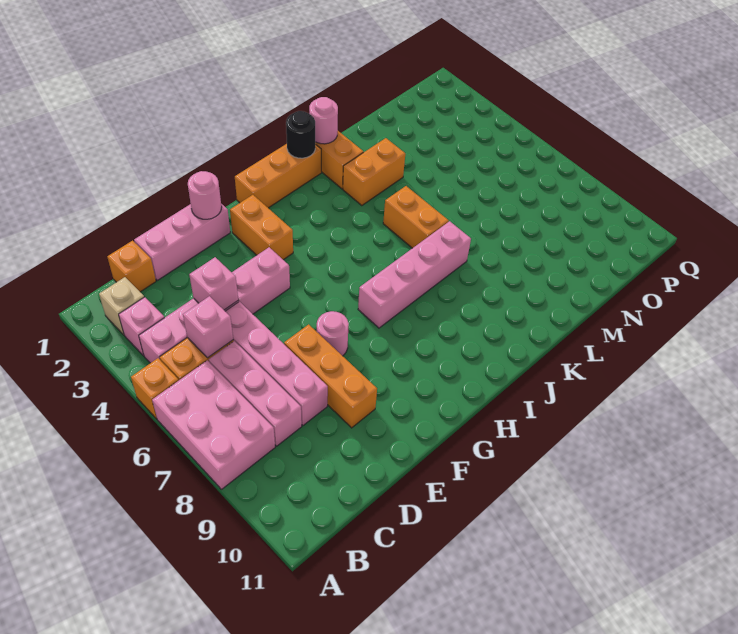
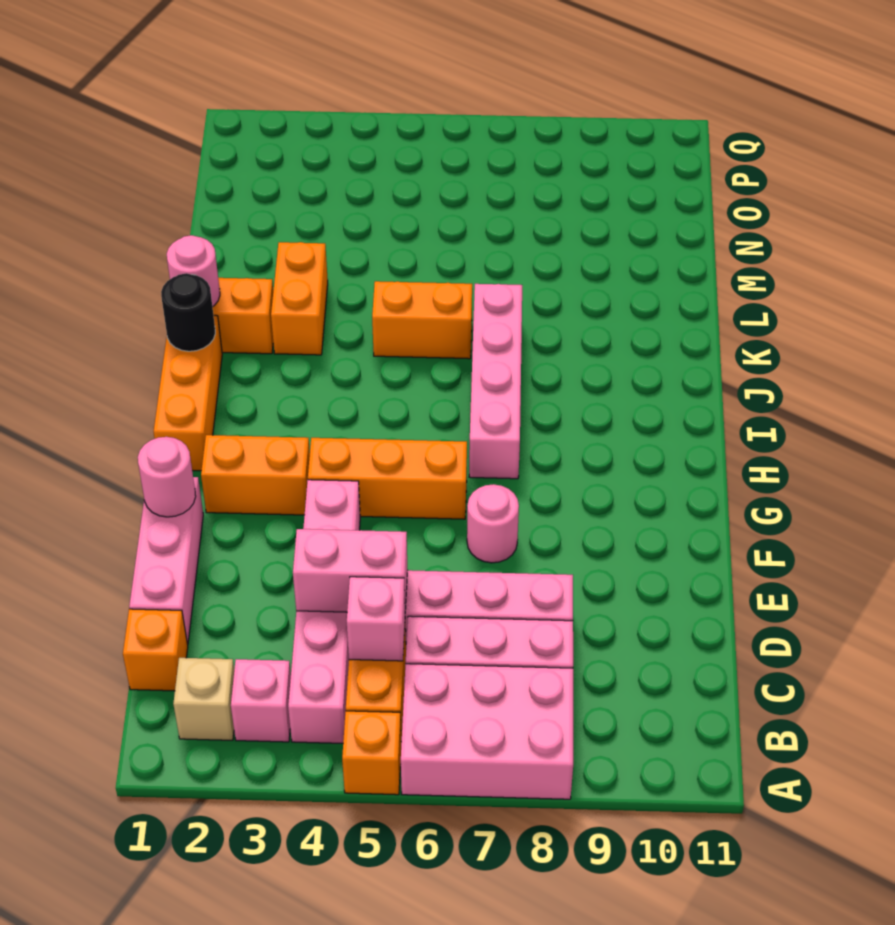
pink brick D4 level 2 -> pink brick D4:D5 level 2
orange brick E7:E9 level 1 -> orange brick G4:G6 level 1

